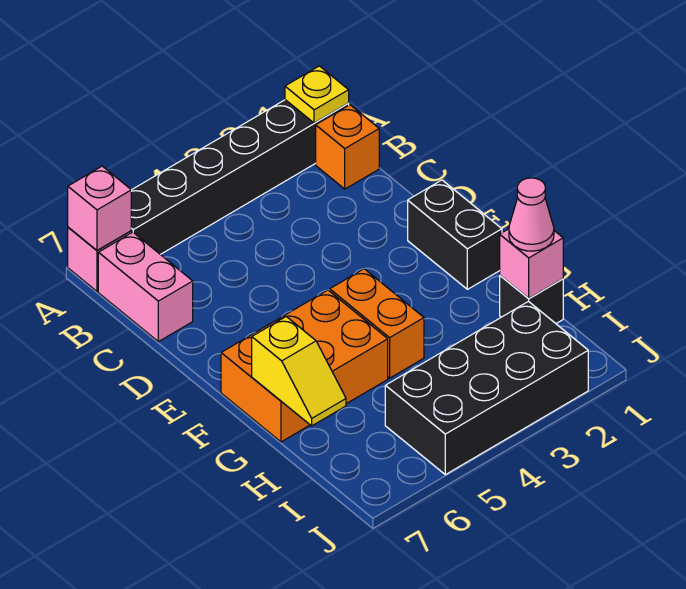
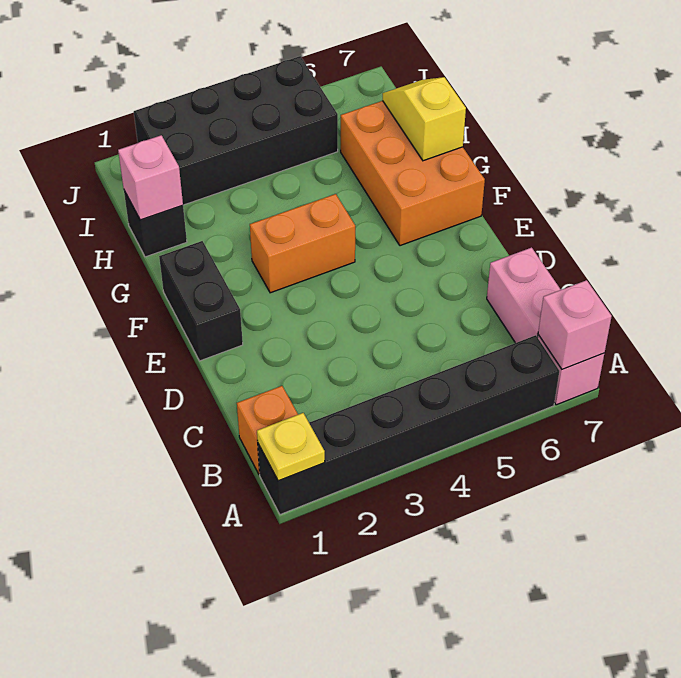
orange brick F4:G4 level 1 -> orange brick F3:F4 level 1
orange brick F5:G7 level 1 -> orange brick F6:H7 level 1
pink cone H1 level 3 -> none

